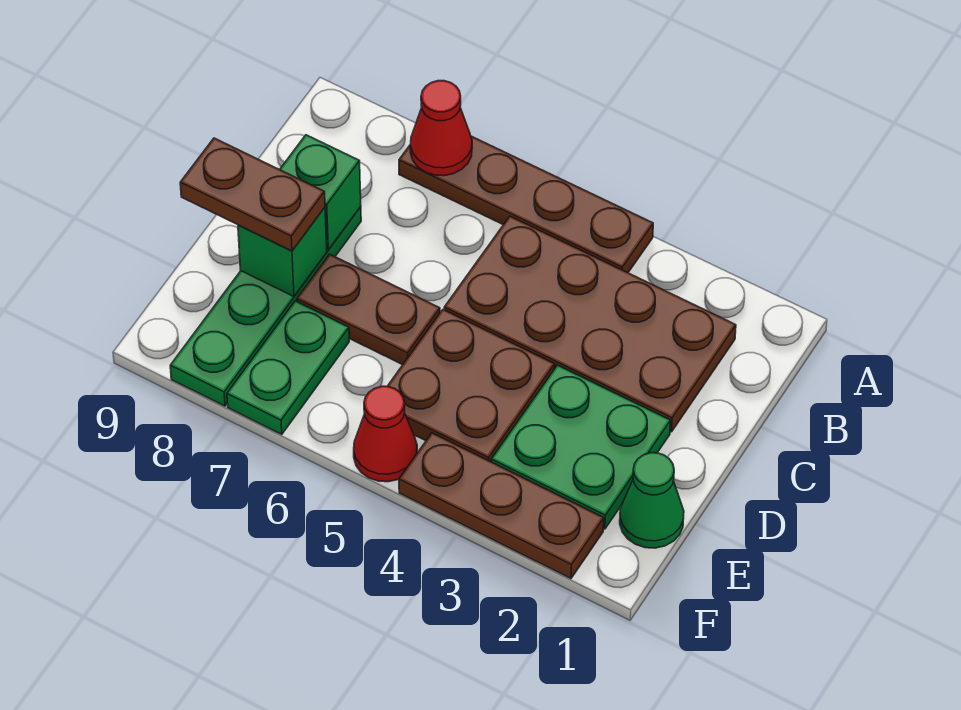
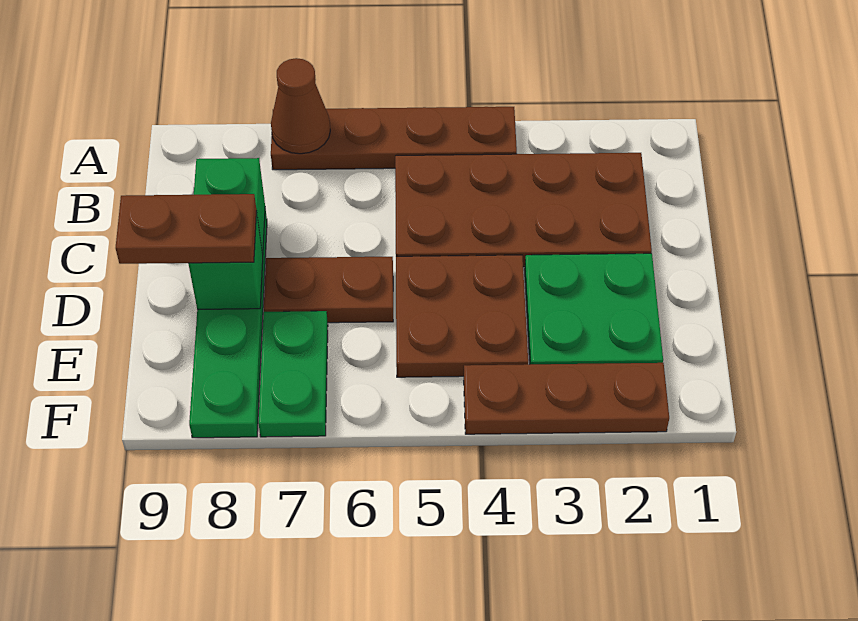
red cone A7 level 2 -> brown cone A7 level 2
green cone E1 level 1 -> none
red cone F5 level 1 -> none

